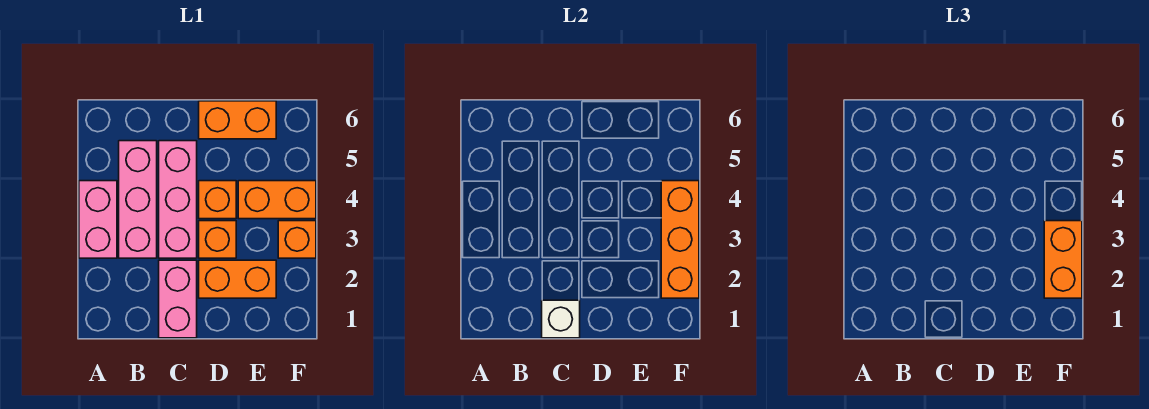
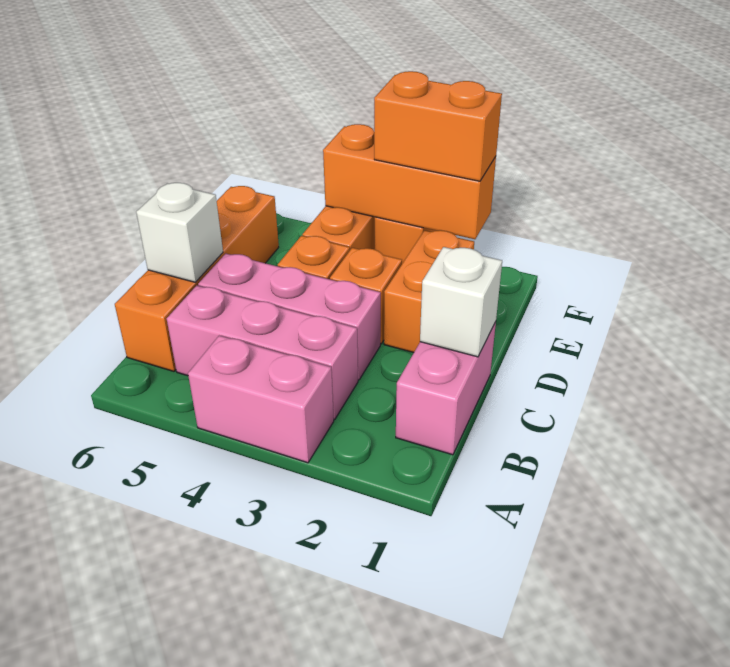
pink brick C1:C2 level 1 -> pink brick B1:C1 level 1
none -> white brick C6 level 2
orange brick D6:E6 level 1 -> orange brick B6:E6 level 1

